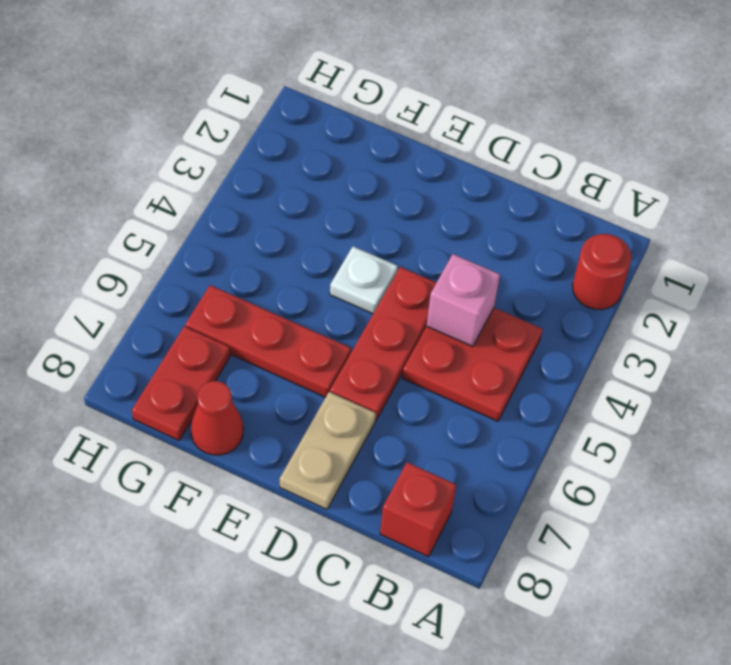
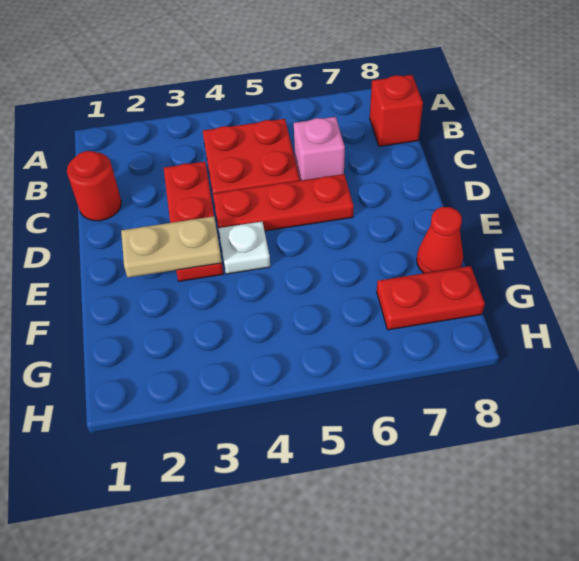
red round brick A2 level 1 -> red round brick C1 level 1
pink brick C4 level 2 -> pink brick C6 level 1
tan plate D7:D8 level 1 -> tan plate E2:E3 level 2
red plate E6:G6 level 1 -> red plate C3:E3 level 1

